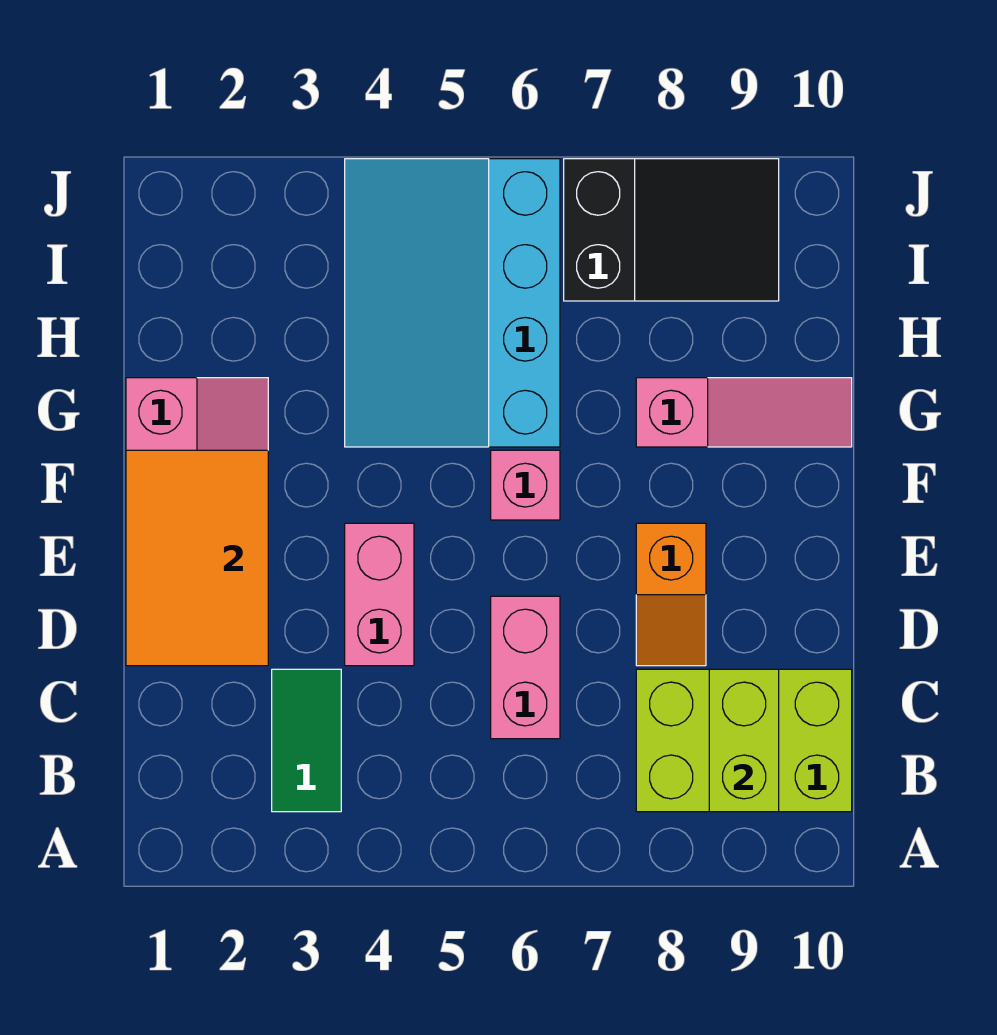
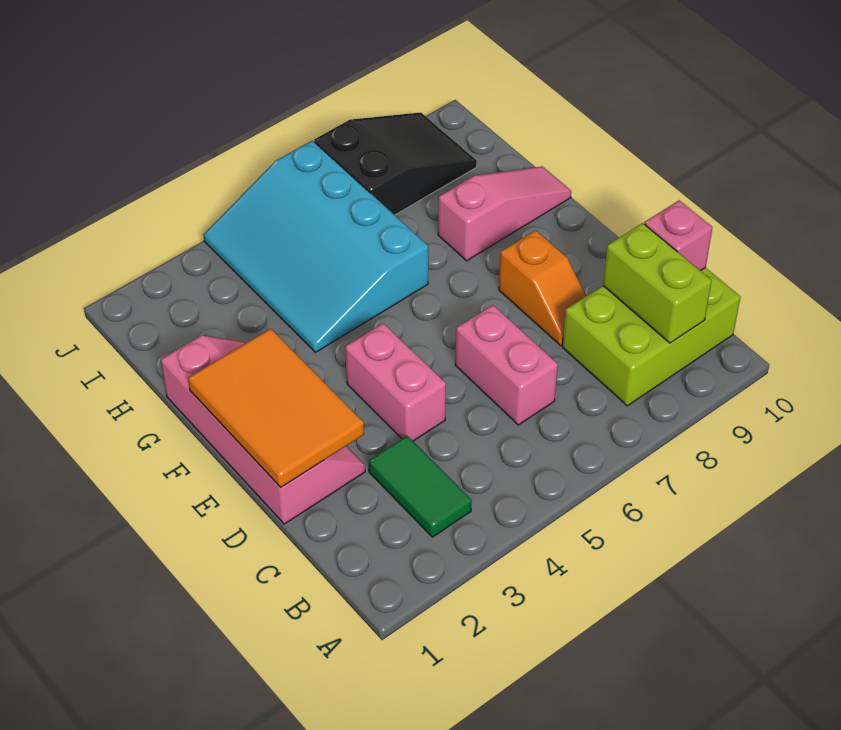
pink brick F6 level 1 -> pink brick C10 level 2

